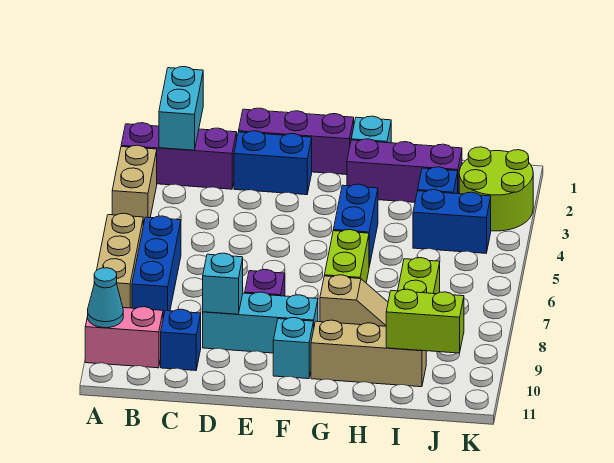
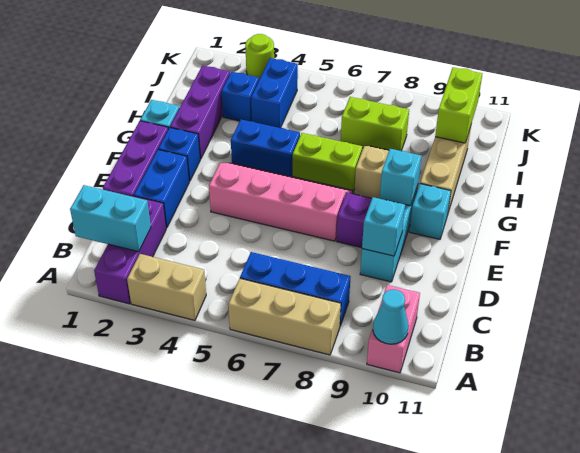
blue brick C10 level 1 -> blue brick F2 level 1
none -> pink slope E4:F7 level 1 top E
none -> cyan brick F9 level 2
lime round brick J2:K3 level 1 -> lime round brick K3 level 1

